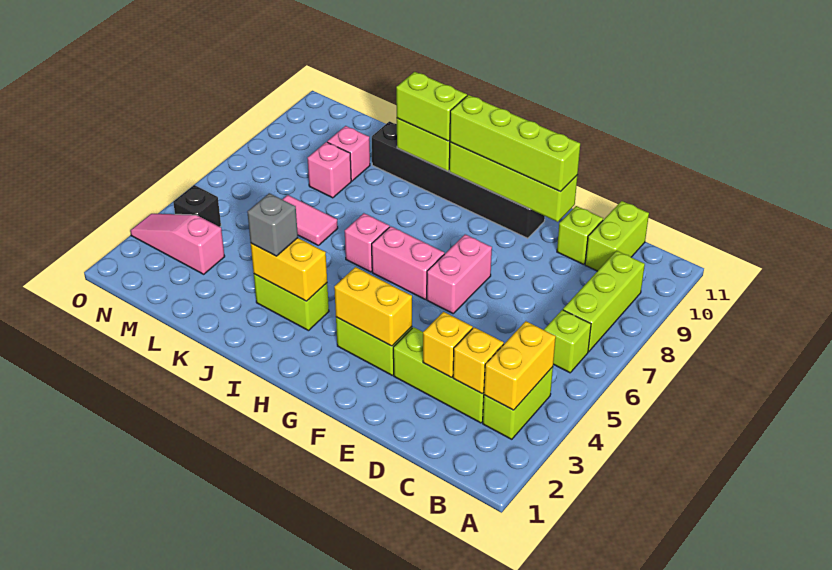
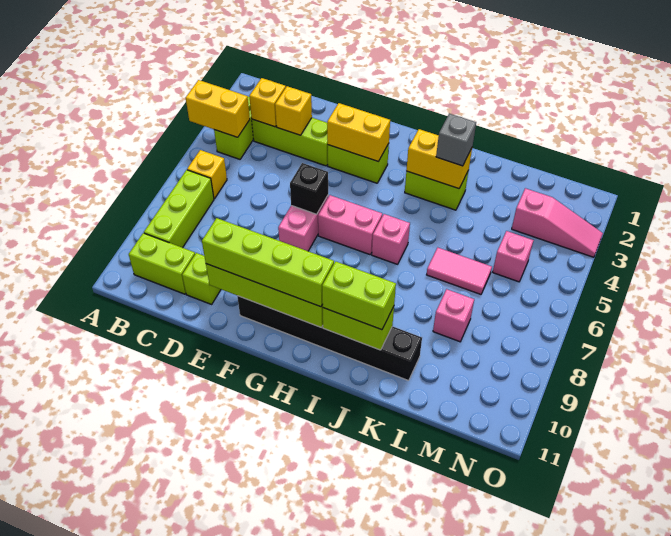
yellow brick B3:B4 level 2 -> yellow brick A4:B4 level 2
lime brick B6 level 1 -> yellow brick B6 level 1
lime brick C10:C11 level 1 -> lime brick B10:C10 level 1
pink brick L9 level 1 -> pink brick M5 level 1
black brick N4 level 1 -> black brick F6 level 2

